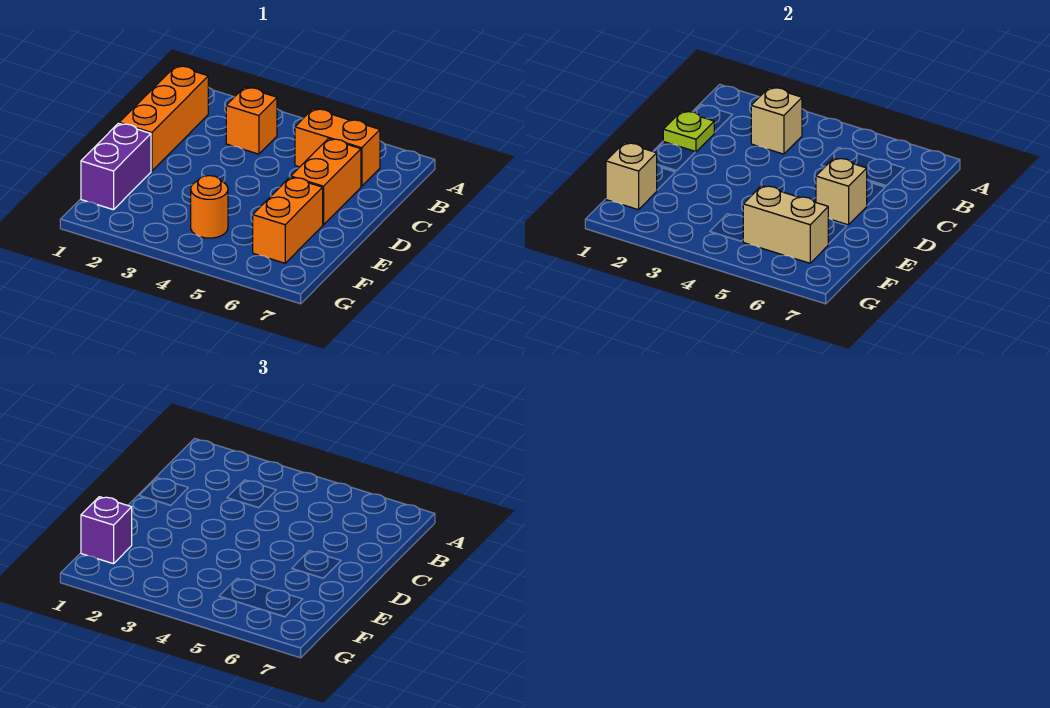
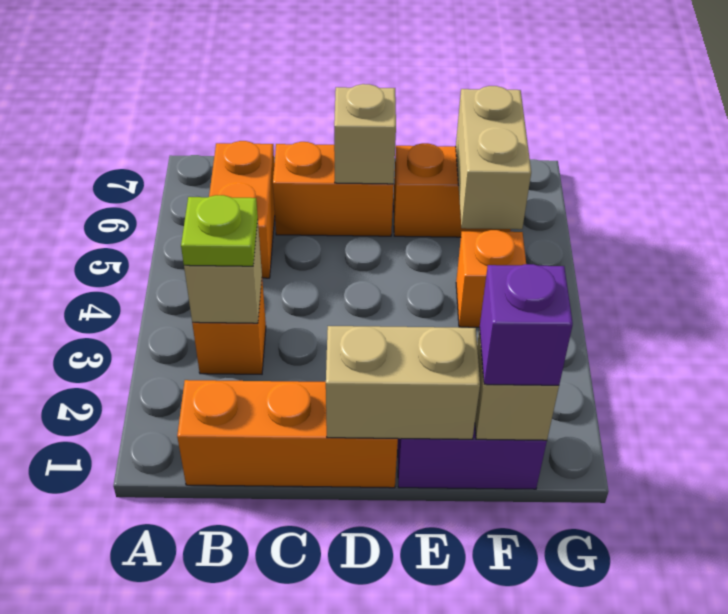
lime plate C1 level 2 -> lime plate B3 level 3
none -> tan brick D1:E1 level 2
orange round brick F4 level 1 -> orange brick F4 level 1

